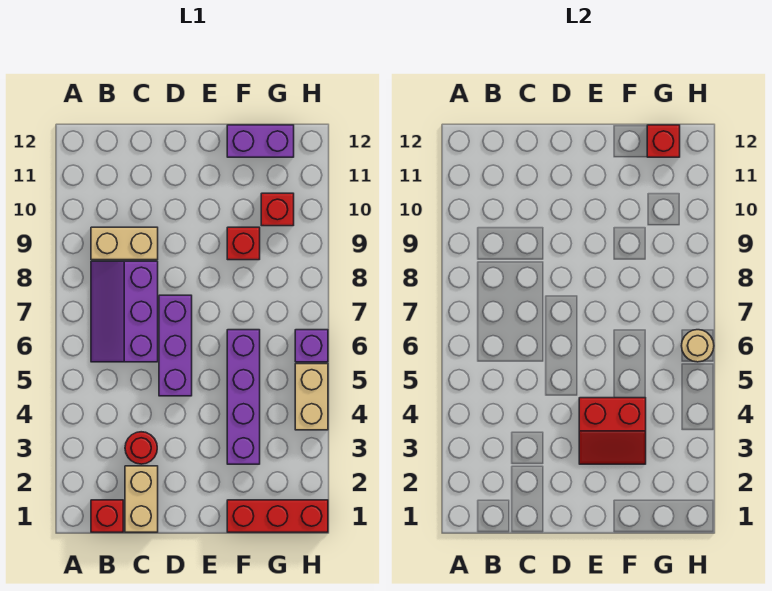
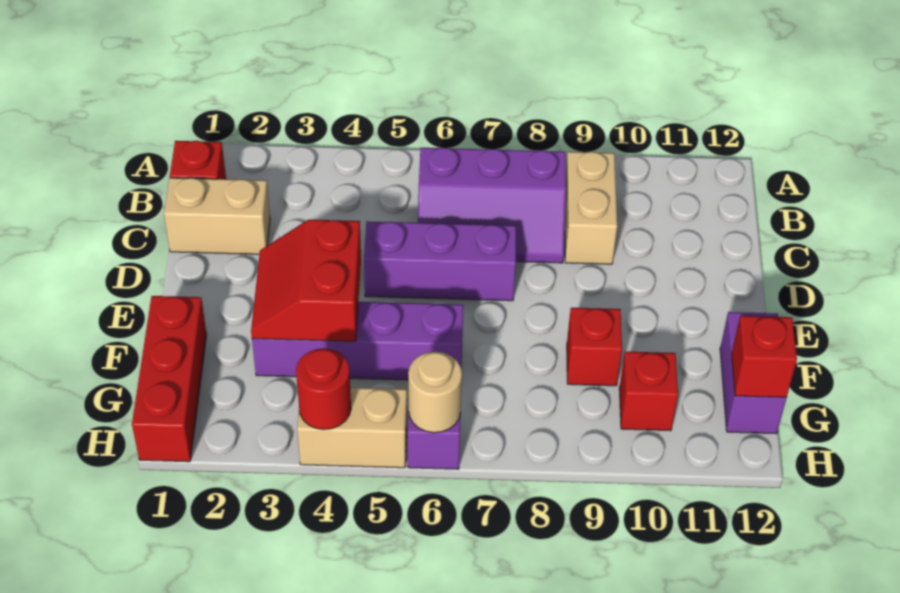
purple slope B6:C8 level 1 top C -> purple slope B6:C8 level 1 top B
red round brick C3 level 1 -> red round brick H4 level 2

